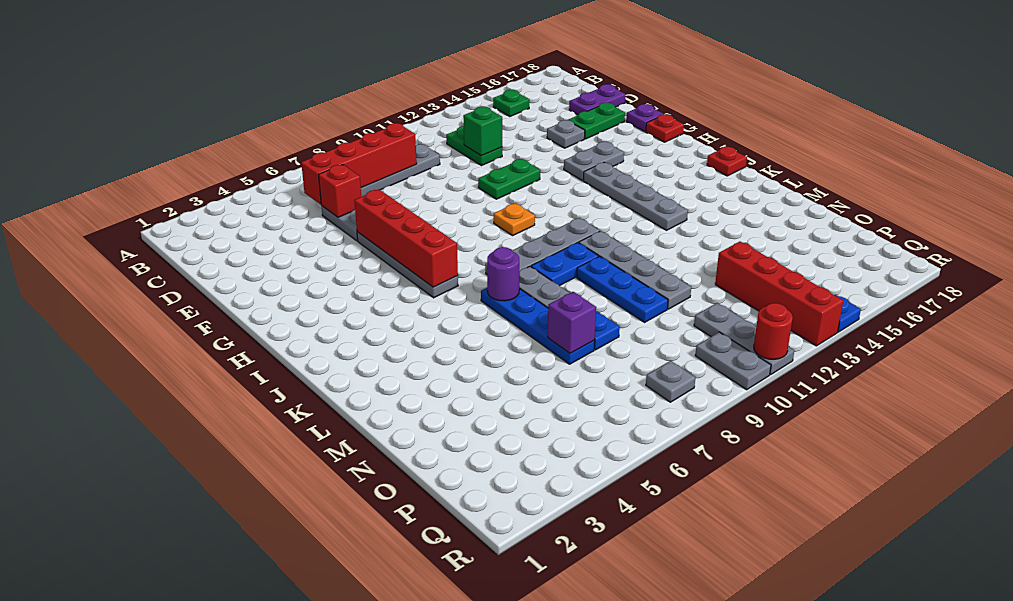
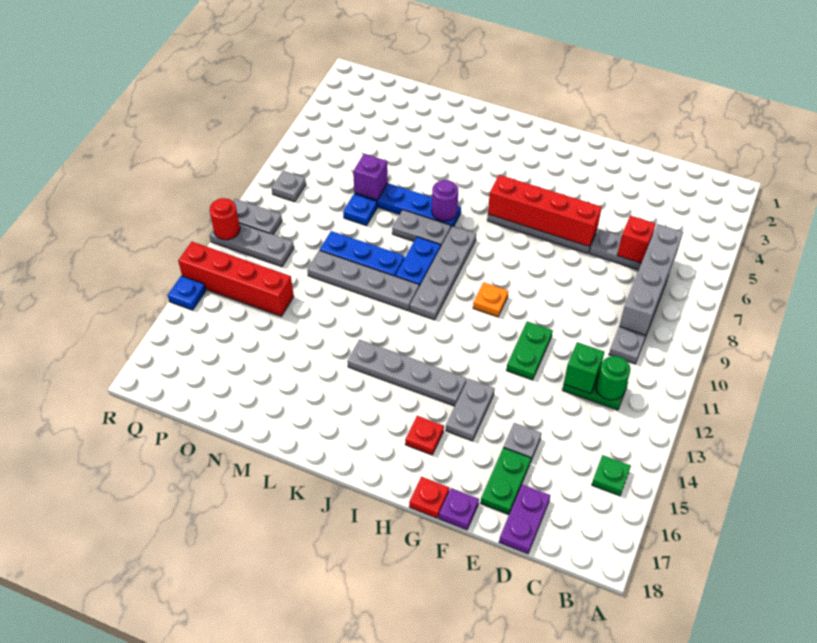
red brick C6:C9 level 2 -> grey brick C6:C9 level 2
none -> green round brick C12 level 2
red plate J18 level 1 -> red plate H16 level 1

